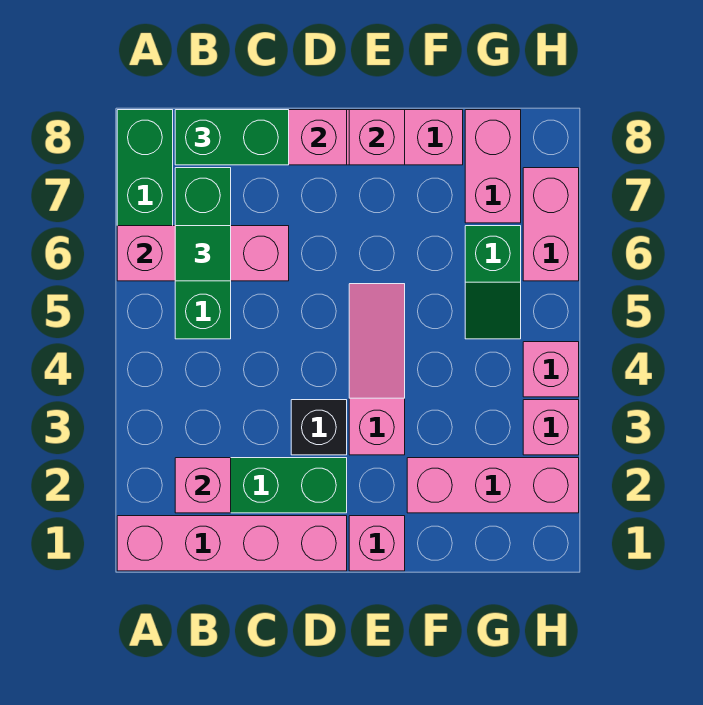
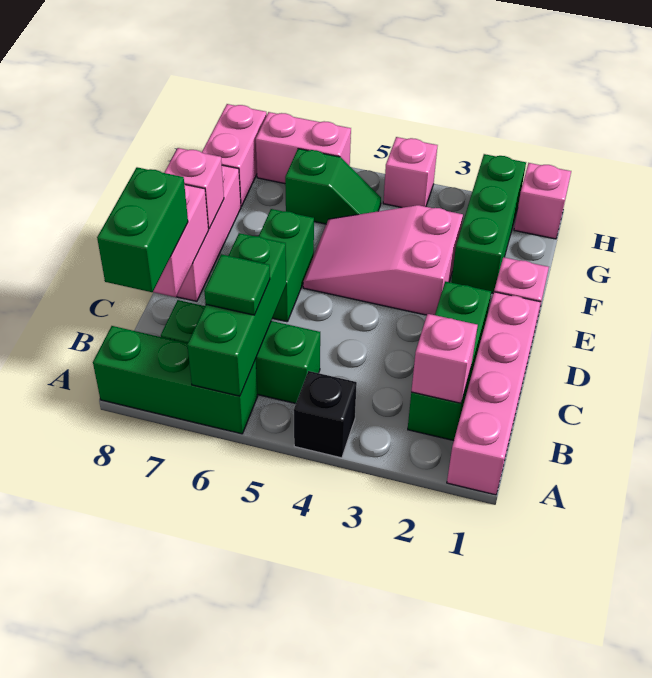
pink brick A6:C6 level 2 -> green brick A6:C6 level 2
black brick D3 level 1 -> black brick A4 level 1
none -> green brick D6:E6 level 1
pink slope E3:E5 level 1 top 3 -> pink slope E3:F5 level 1 top 3
pink brick F2:H2 level 1 -> green brick F2:H2 level 1
pink brick G7:G8 level 1 -> pink brick G8:H8 level 1
pink brick H3 level 1 -> pink brick H1 level 1

